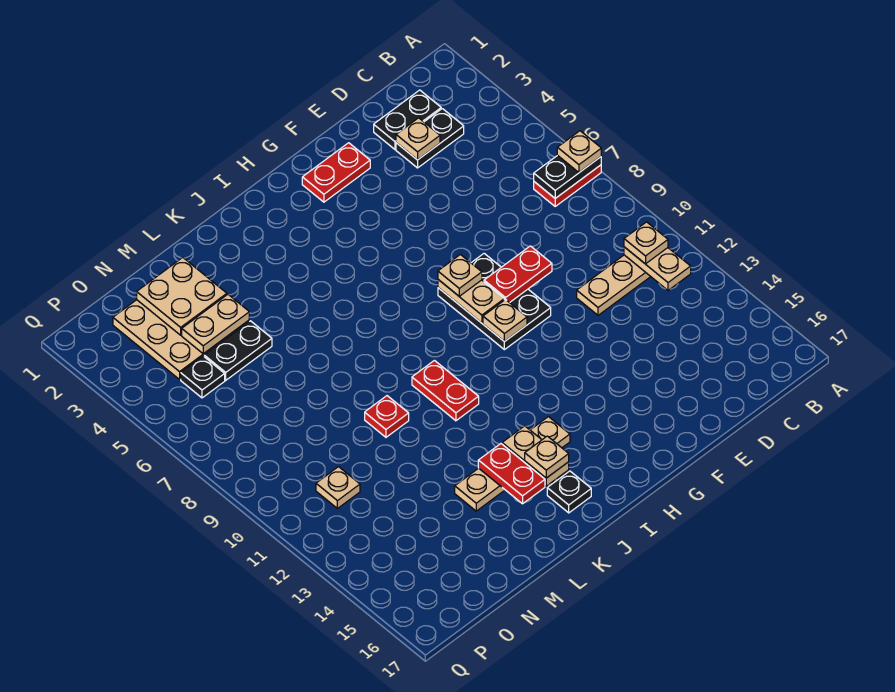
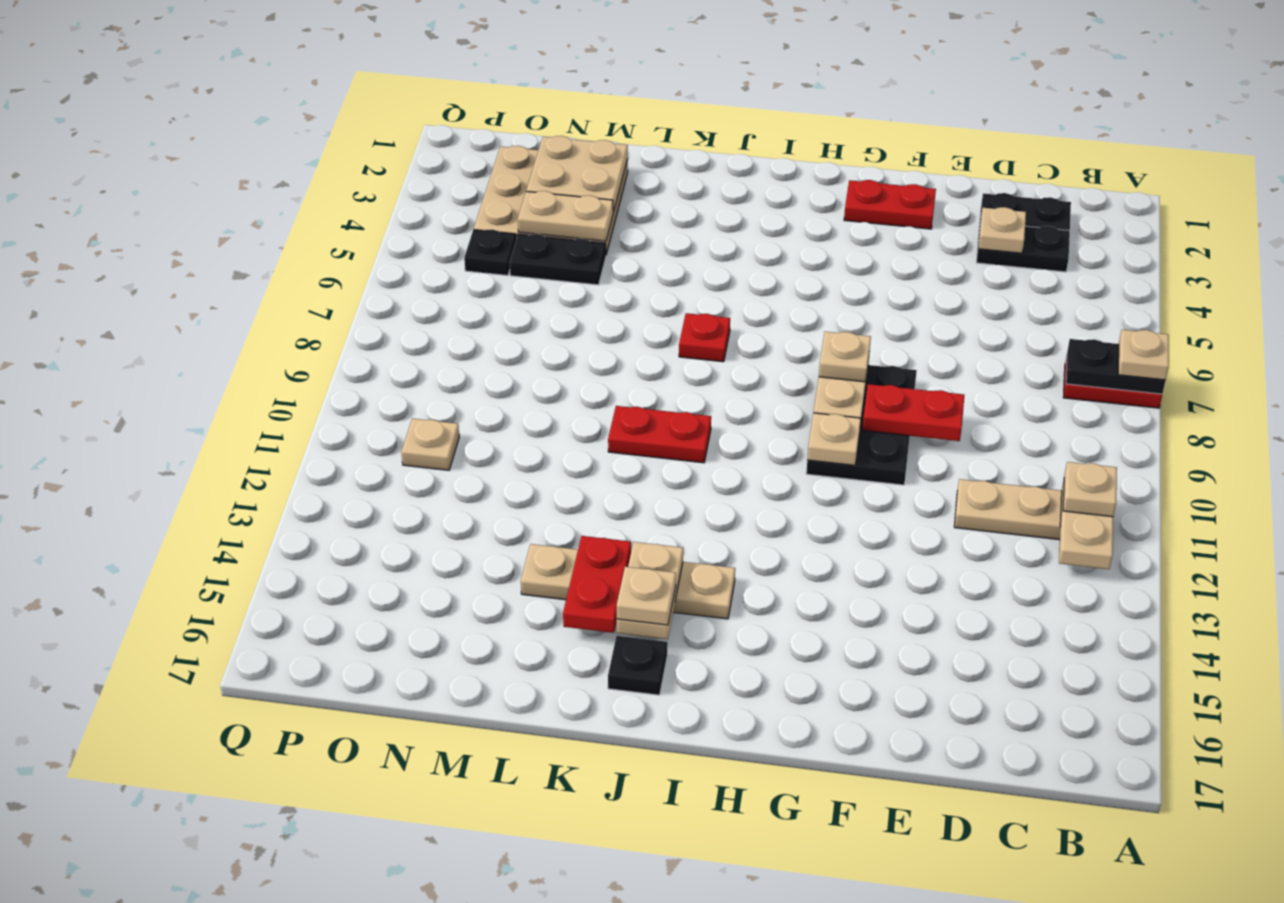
red plate J10:J11 level 1 -> red plate J10:K10 level 1
red plate L10 level 1 -> red plate J7 level 1

